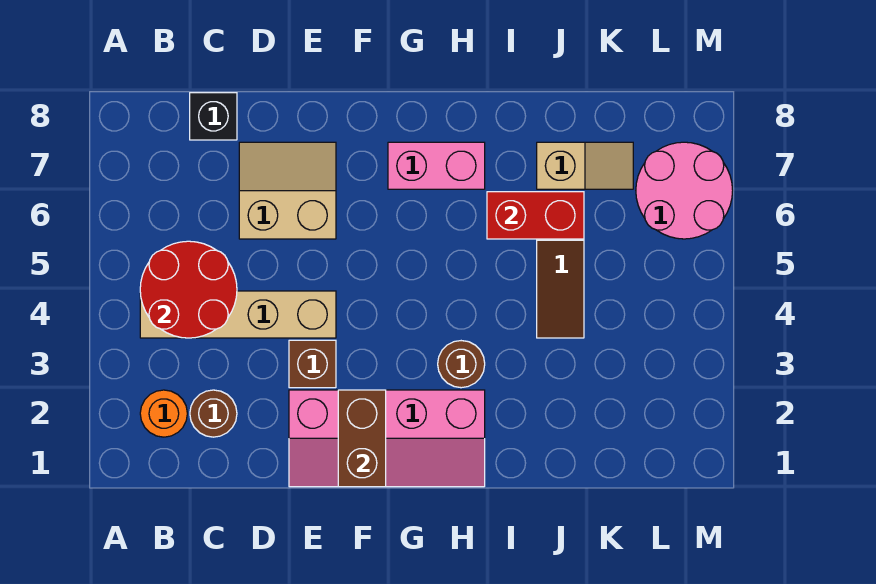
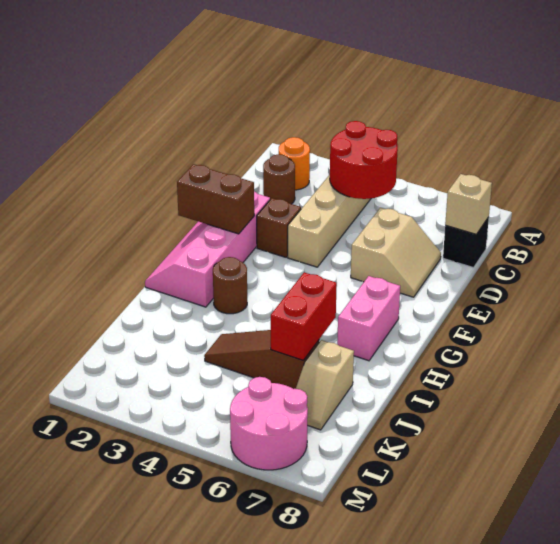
none -> tan brick C8 level 2

